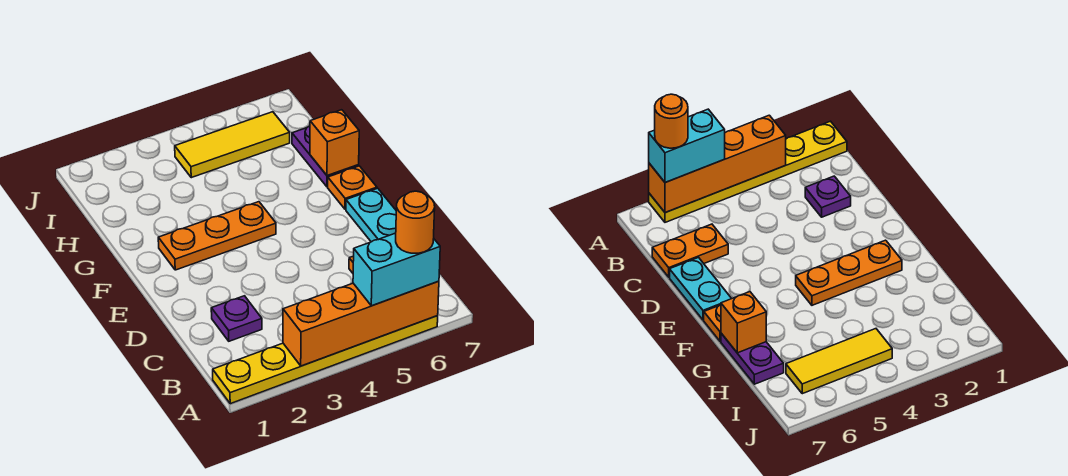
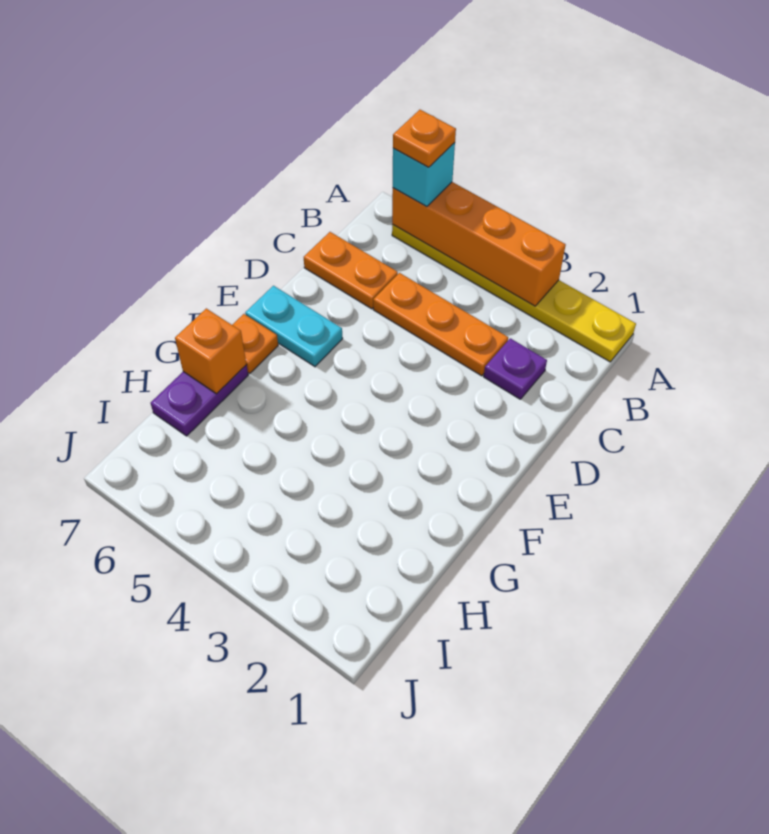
cyan brick A5:A6 level 3 -> cyan brick A6 level 3
orange round brick A6 level 4 -> orange plate A6 level 4
cyan plate D7:E7 level 1 -> cyan plate E6:E7 level 1
orange plate F2:F4 level 1 -> orange plate C3:C5 level 1
yellow tile I4:I6 level 1 -> none

